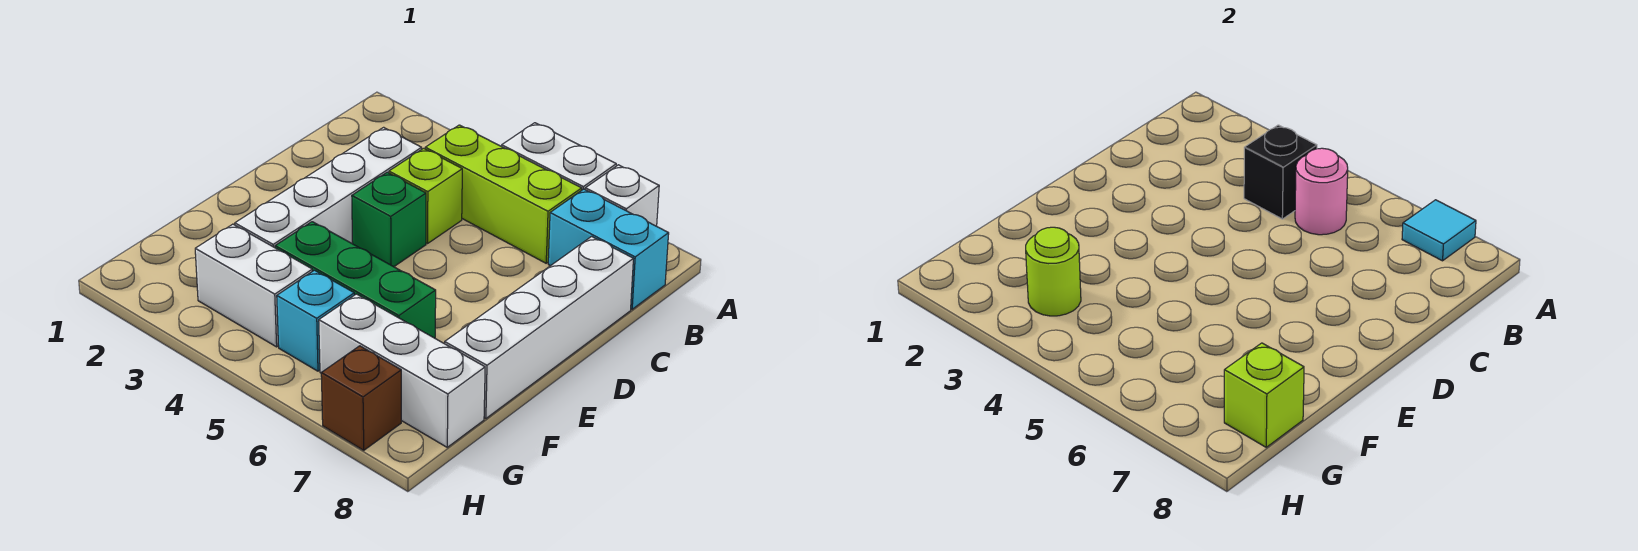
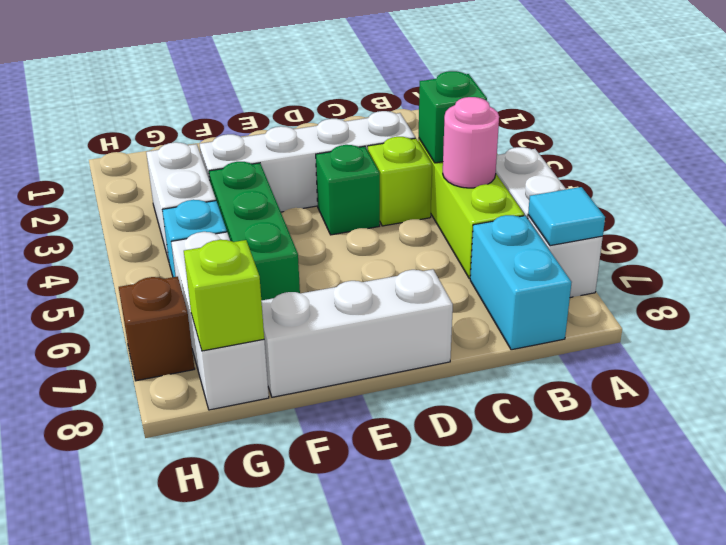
black brick B4 level 2 -> green brick B4 level 2
white brick C8:F8 level 1 -> white brick D8:F8 level 1
lime round brick G3 level 2 -> none

